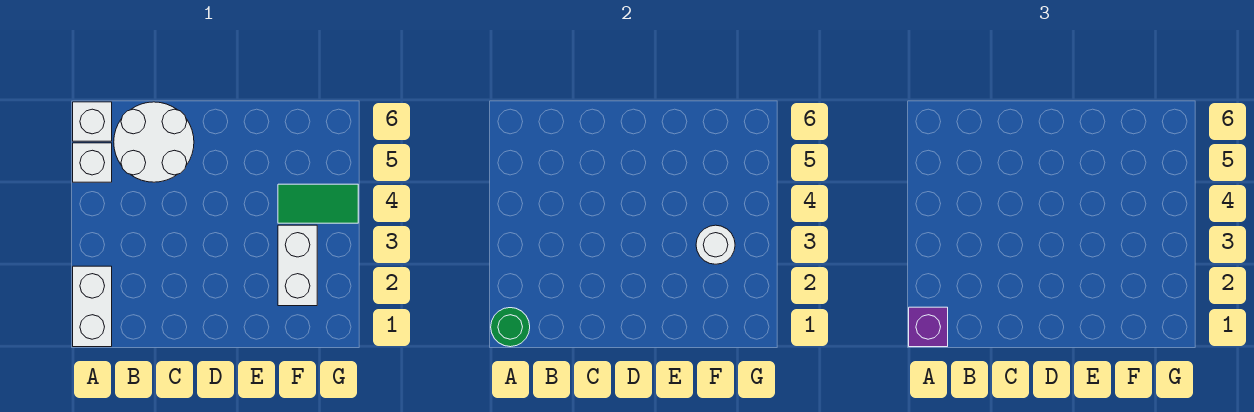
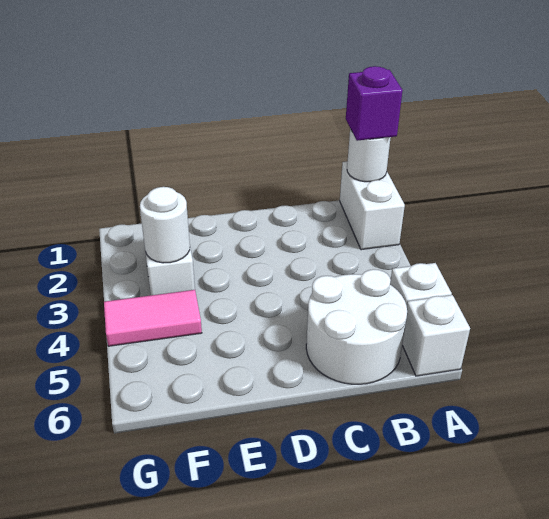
green round brick A1 level 2 -> white round brick A1 level 2
green tile F4:G4 level 1 -> pink tile F4:G4 level 1

